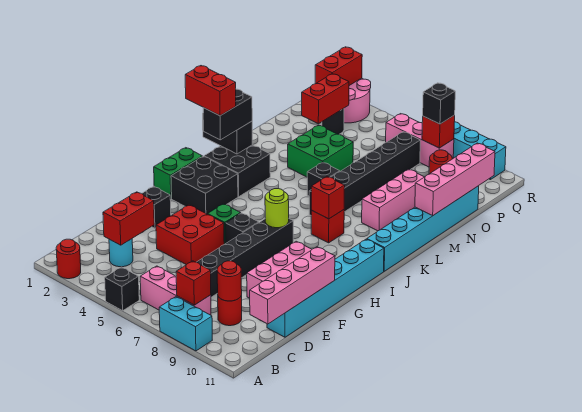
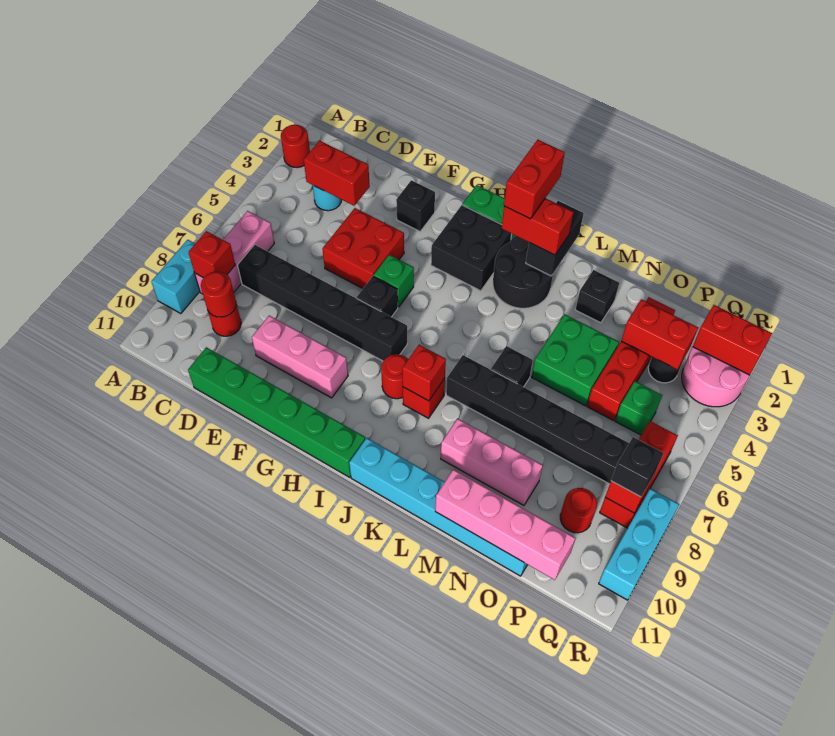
black brick A5 level 1 -> black brick M2 level 1
pink brick C11:F11 level 2 -> none
cyan brick D11:I11 level 1 -> green brick D11:I11 level 1
lime round brick H7 level 2 -> none
none -> red round brick I8 level 1
black brick J2:K3 level 1 -> black round brick J2:K3 level 1
black brick J2:K2 level 3 -> red brick J2:K2 level 3
none -> red brick O2:O5 level 1
none -> green brick P5 level 1
pink brick Q6:Q8 level 1 -> red brick Q6:Q8 level 1

